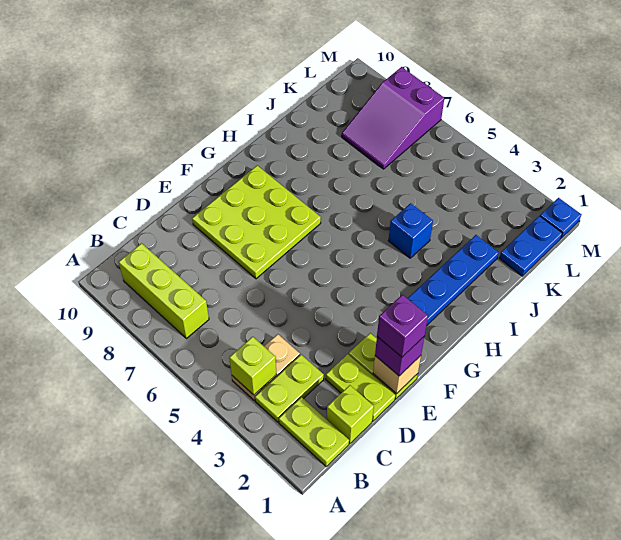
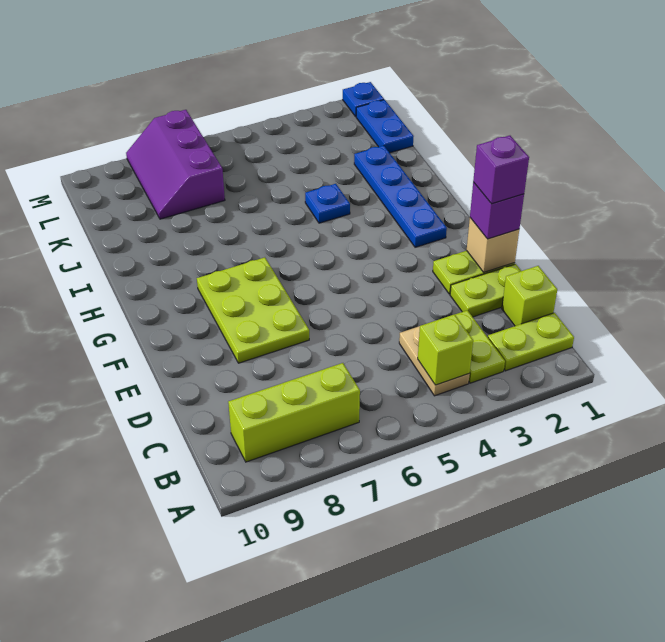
lime plate E7:G9 level 1 -> lime plate E7:G8 level 1
blue brick I4 level 1 -> blue plate I4 level 1
purple slope K7:M8 level 1 top M -> purple slope K7:M8 level 1 top 7

